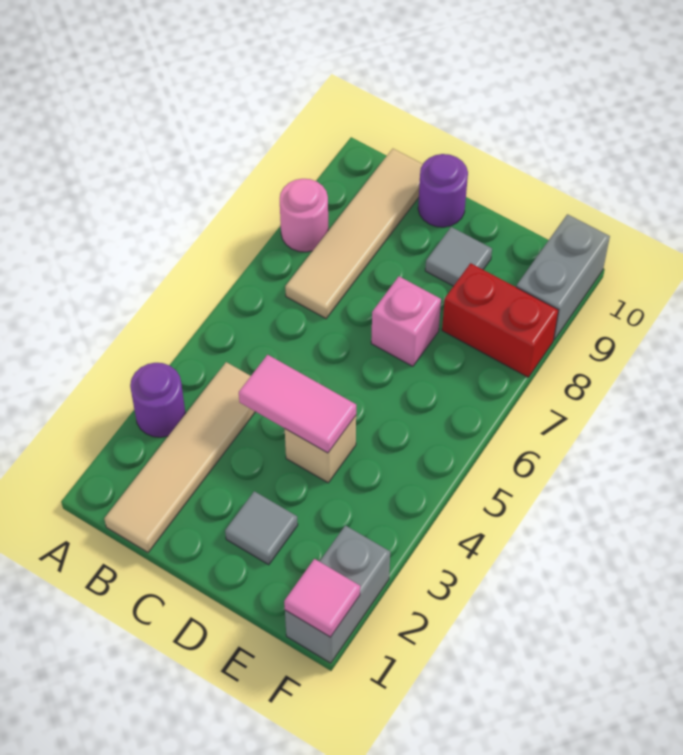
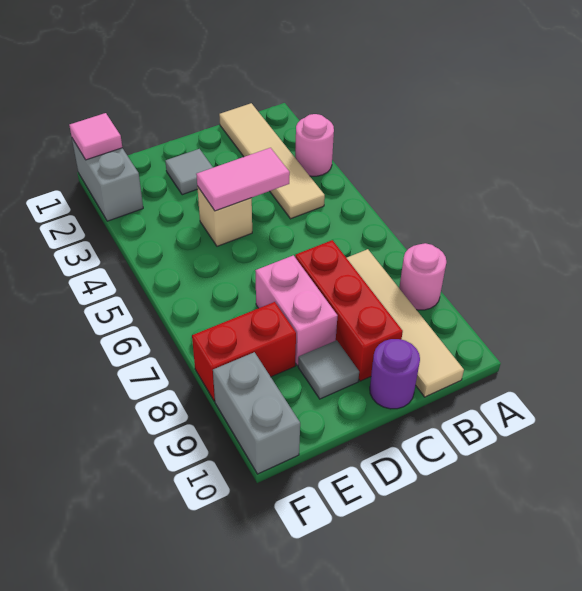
purple round brick A3 level 1 -> pink round brick A3 level 1
none -> red brick C7:C9 level 1
pink brick D7 level 1 -> pink brick D7:D8 level 1

